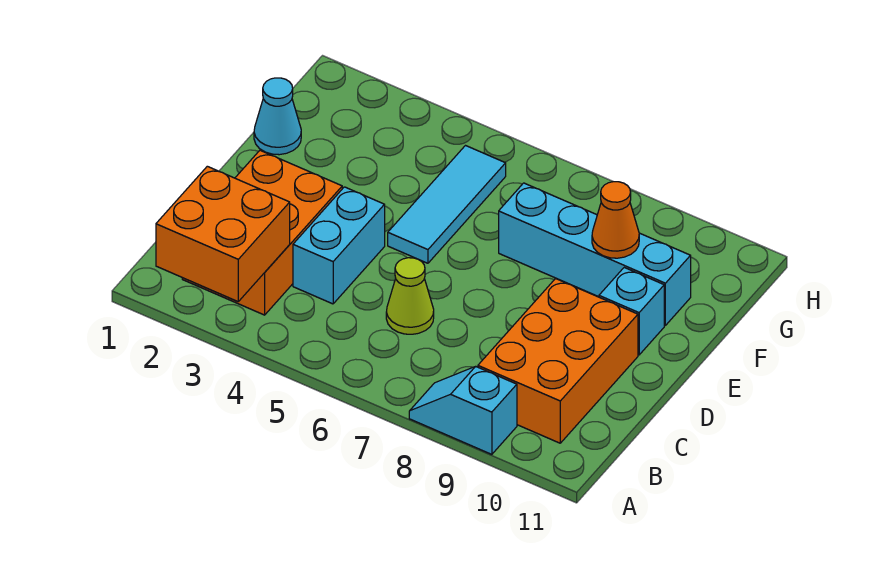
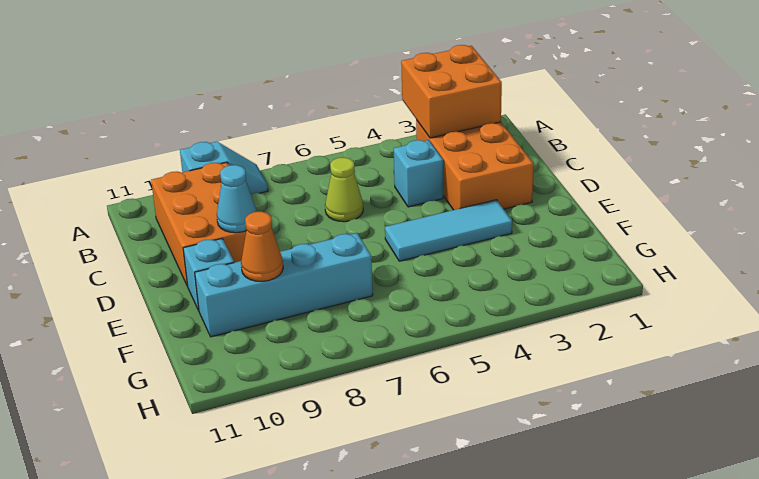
cyan brick C4:D4 level 1 -> cyan brick C4 level 1
cyan tile E5:G5 level 1 -> cyan tile E3:E5 level 1
cyan cone F1 level 1 -> cyan cone D9 level 2

